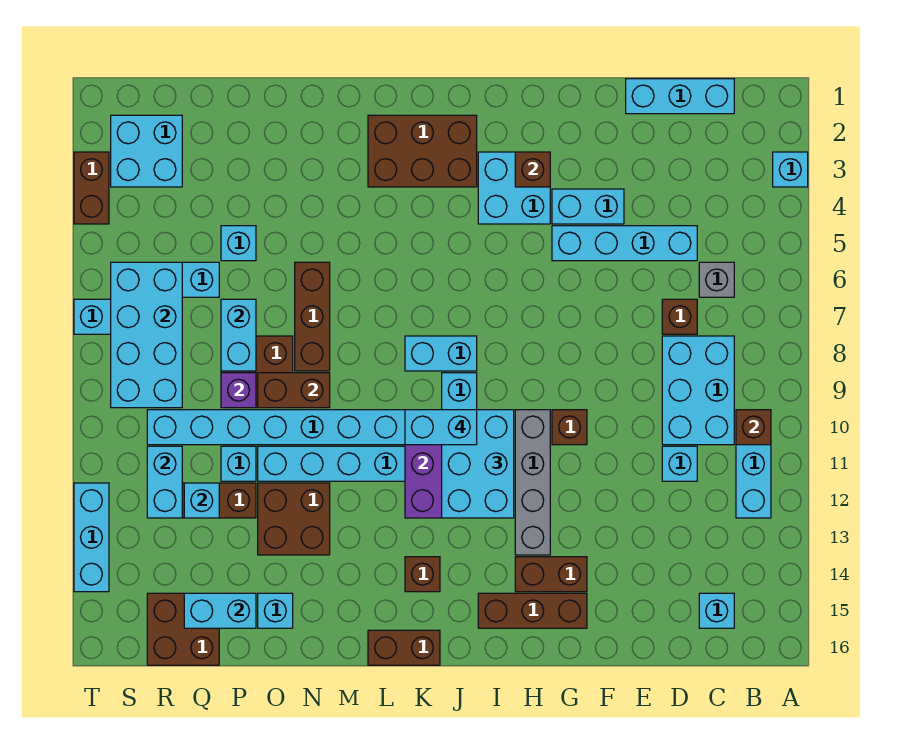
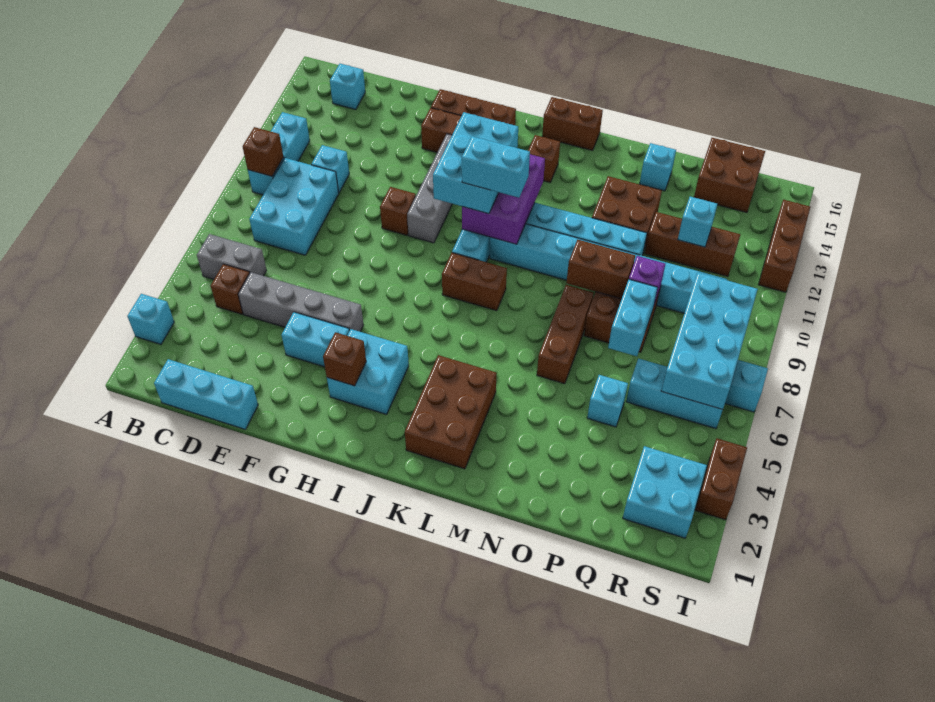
grey brick C6 level 1 -> grey brick B6:C6 level 1
cyan brick D5:G5 level 1 -> grey brick D5:G5 level 1
brown brick D7 level 1 -> brown brick C5 level 1
brown brick J2:L3 level 1 -> brown brick K2:L4 level 1
cyan brick J8:K8 level 1 -> brown brick J8:K8 level 1
cyan brick P11 level 1 -> none
cyan brick P15:Q15 level 2 -> none
cyan brick R11:R12 level 2 -> none
cyan brick T12:T14 level 1 -> brown brick T12:T14 level 1

